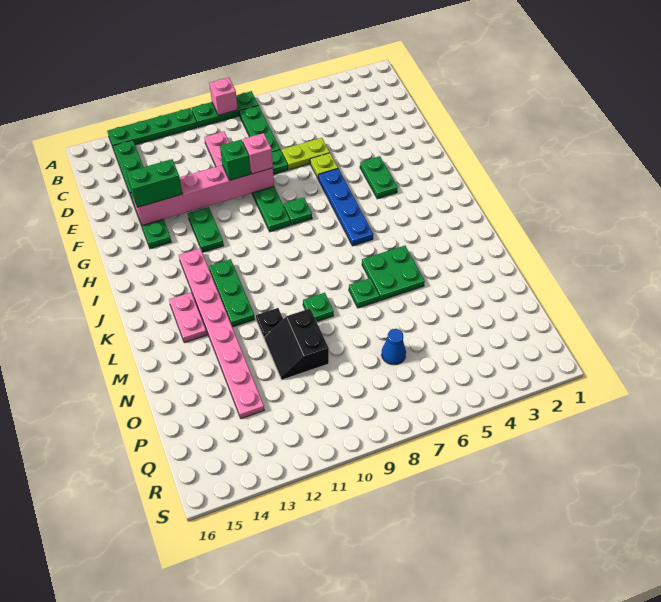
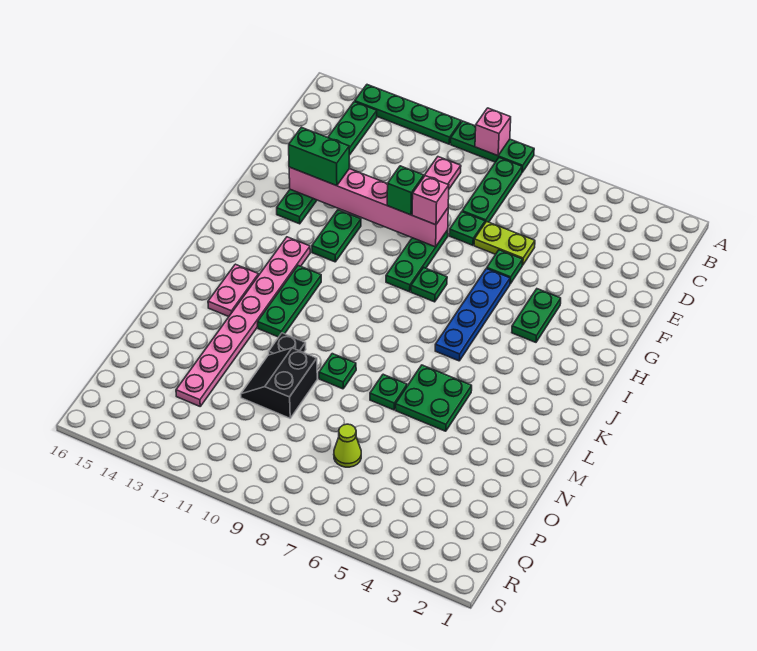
lime plate F6 level 1 -> green plate F6 level 1
blue cone P7 level 1 -> lime cone P7 level 1

